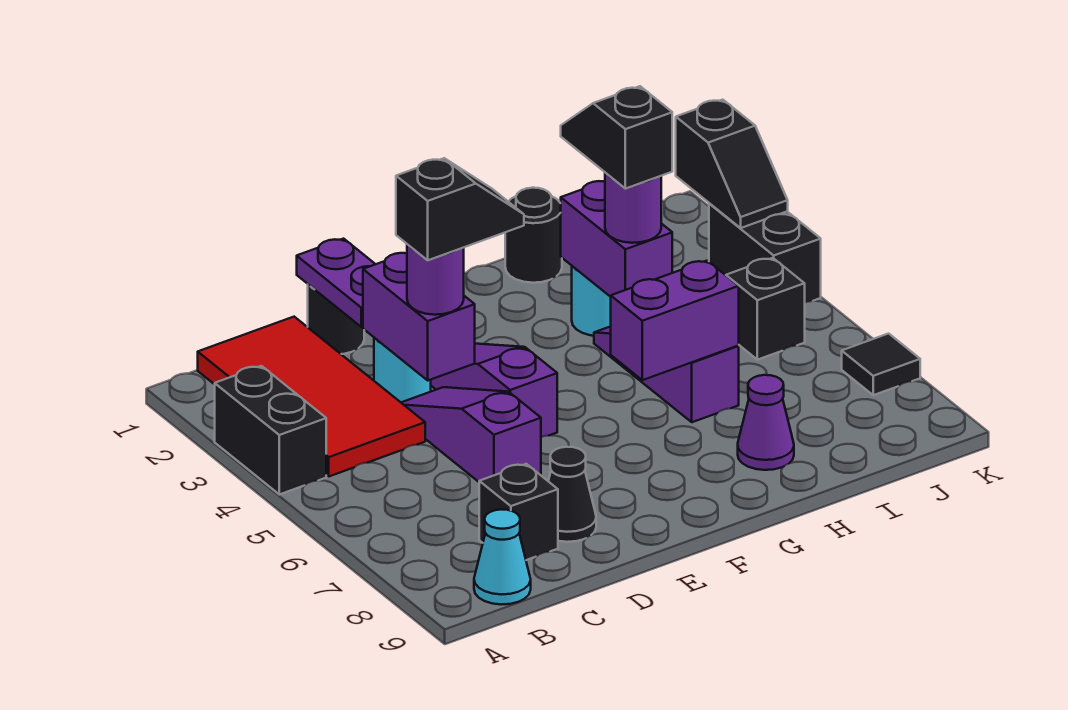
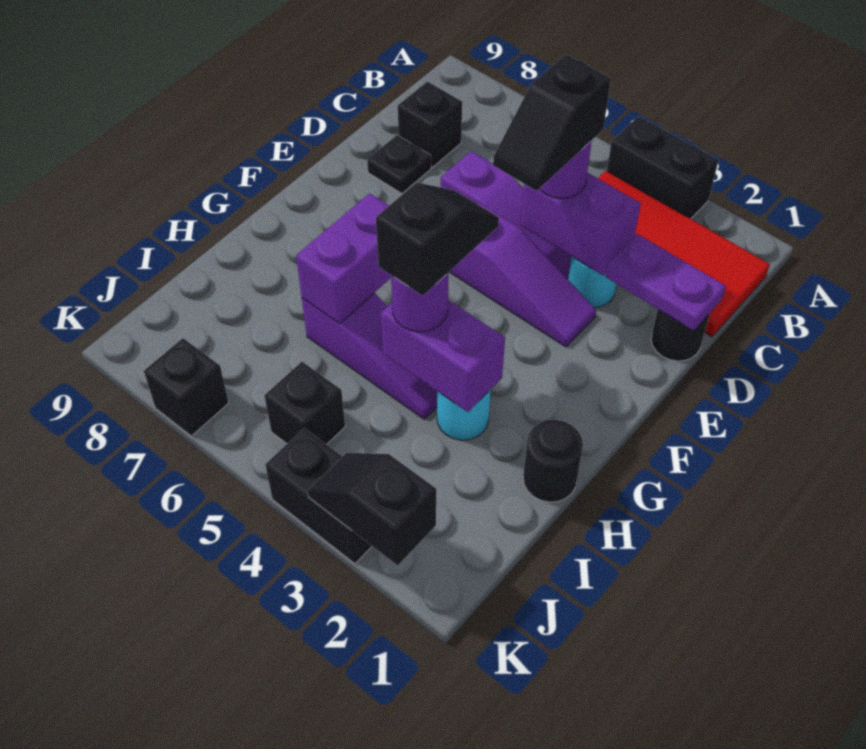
cyan cone B9 level 1 -> none
black cone D8 level 1 -> black plate D8 level 1
black slope H3:H4 level 4 top 4 -> black slope G4:H4 level 4 top H
purple cone H8 level 1 -> none
black tile K7 level 1 -> black brick K7 level 1

